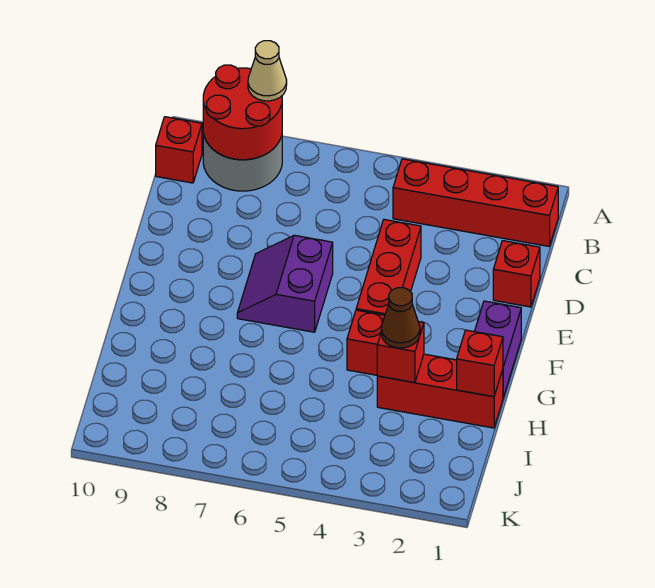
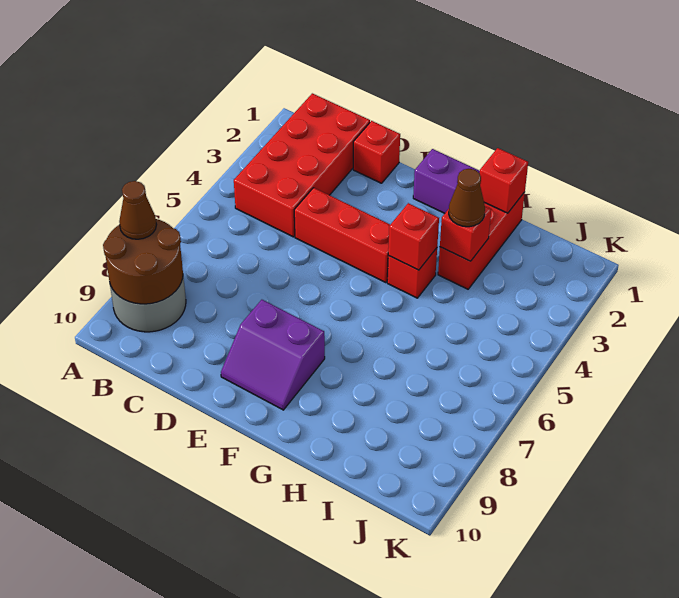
red round brick A8:B9 level 2 -> brown round brick A8:B9 level 2
tan cone A8 level 3 -> brown cone A8 level 3
red brick B1:B4 level 1 -> red brick B1:C4 level 1
red brick B10 level 1 -> red brick G4 level 2
purple slope E6:F7 level 1 top 6 -> purple slope E8:F9 level 1 top 8

